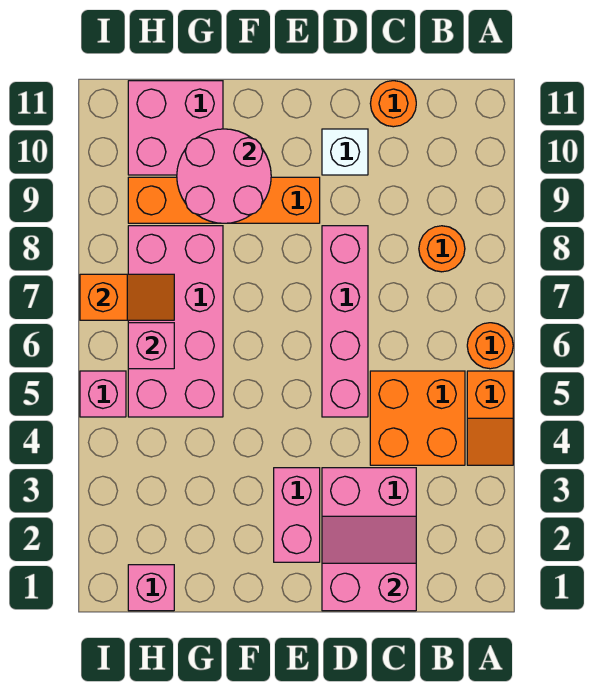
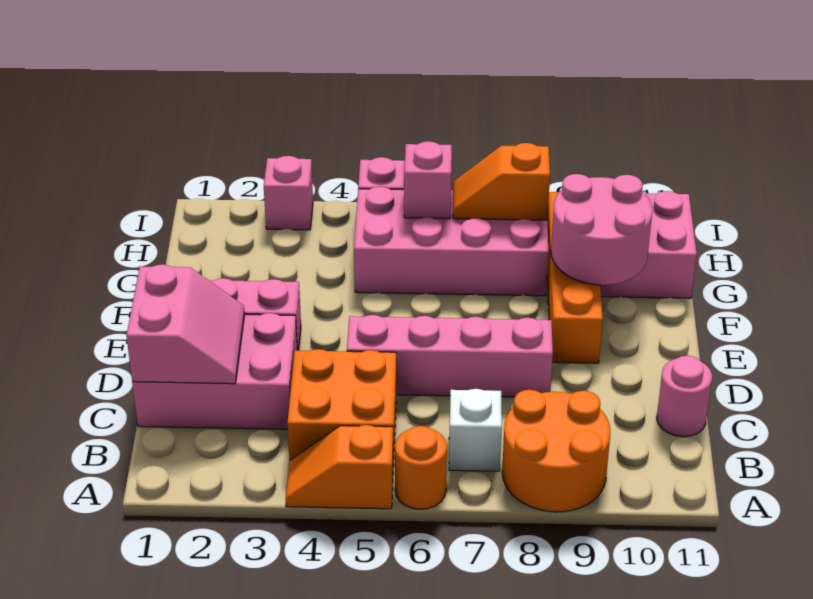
orange round brick B8 level 1 -> orange round brick A8:B9 level 1
orange round brick C11 level 1 -> pink round brick C11 level 1
white brick D10 level 1 -> white brick B7 level 1
pink brick H1 level 1 -> pink brick I3 level 1
orange slope H7:I7 level 2 top I -> orange slope H7:H8 level 2 top 8

